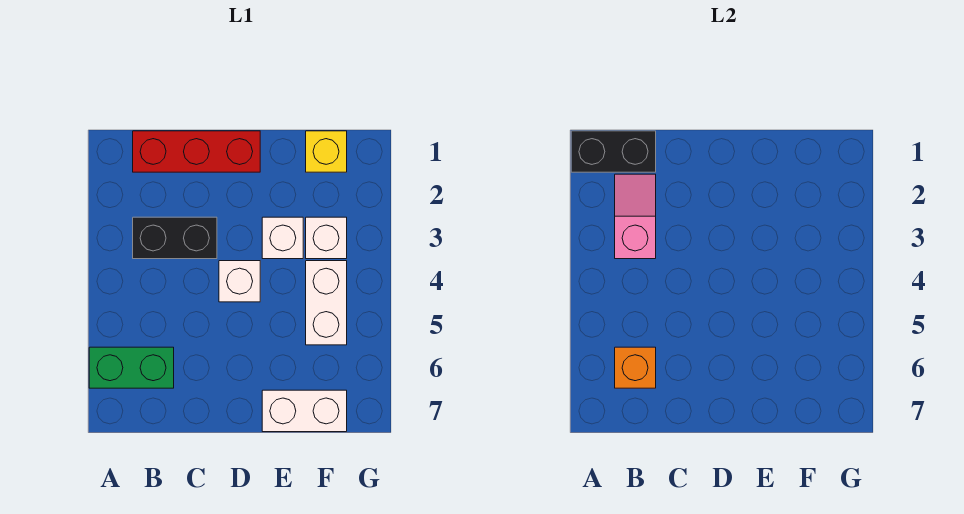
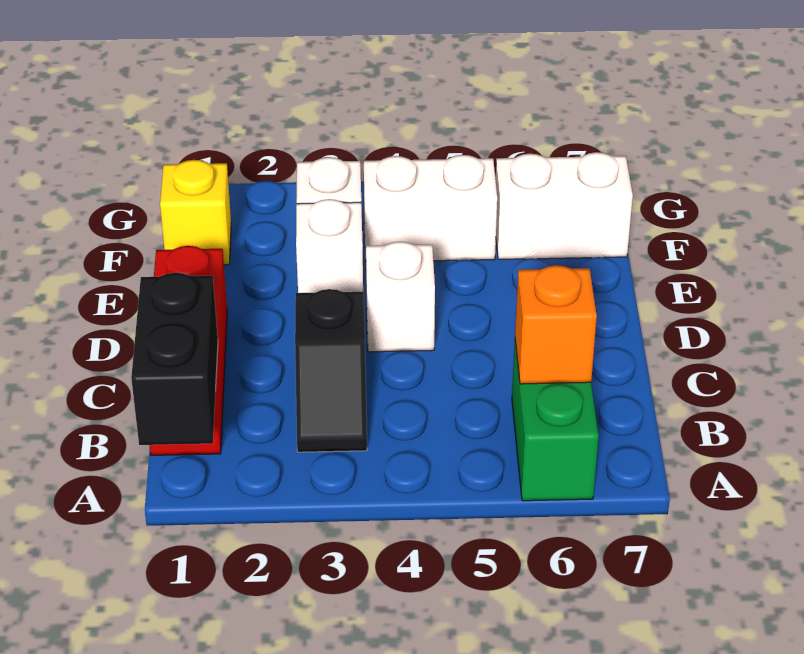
pink slope B2:B3 level 2 top 3 -> none
black brick B3:C3 level 1 -> black slope B3:C3 level 1 top C
white brick E7:F7 level 1 -> white brick F6:F7 level 1

